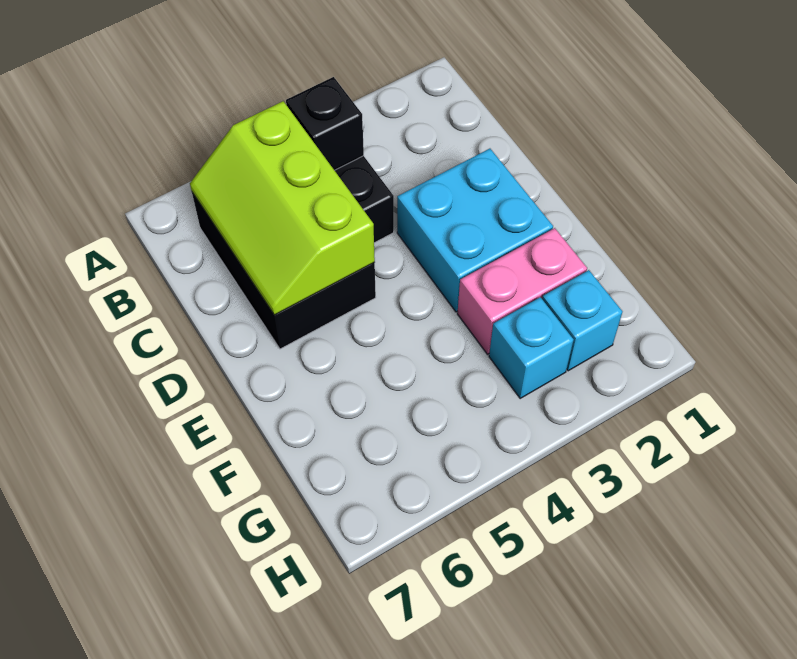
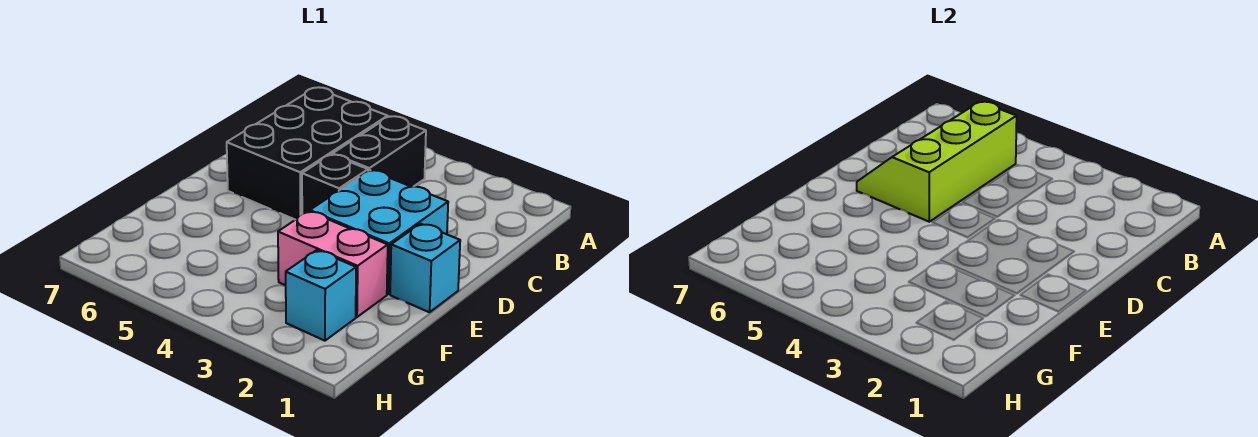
black brick B4 level 2 -> black brick D4 level 1
cyan brick G3 level 1 -> cyan brick E1 level 1

